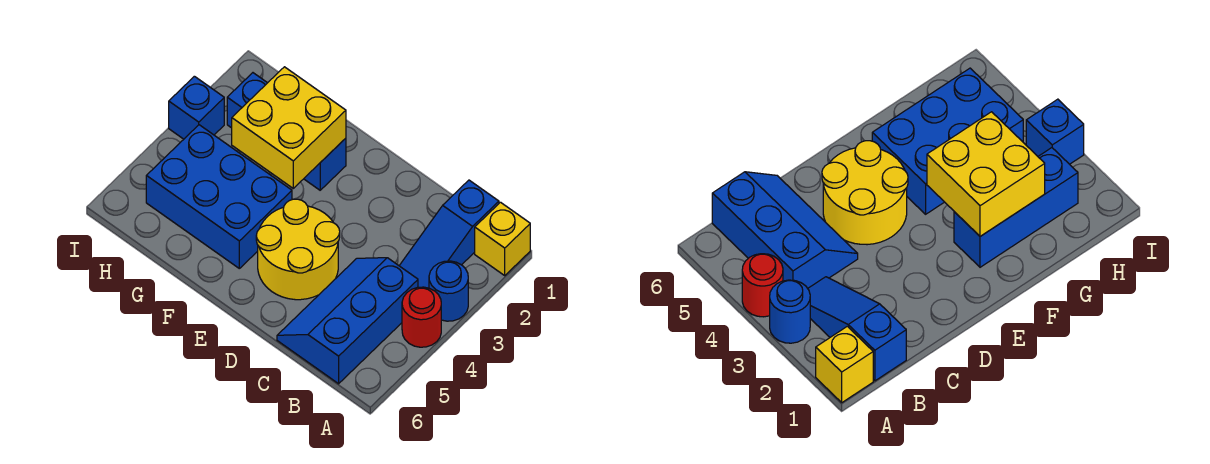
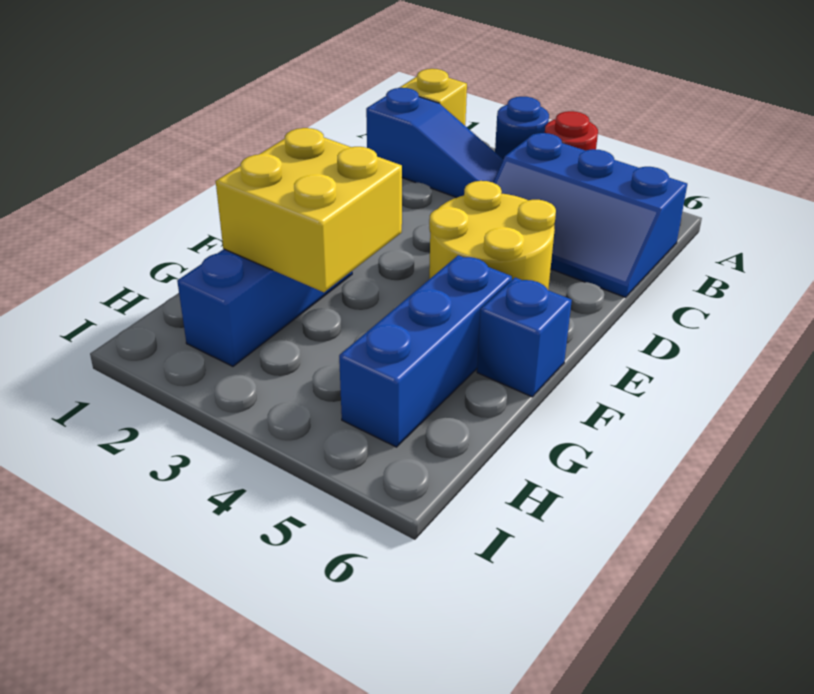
blue brick F4:H5 level 1 -> blue brick F5:H5 level 1
blue brick I3 level 1 -> blue brick F6 level 1

